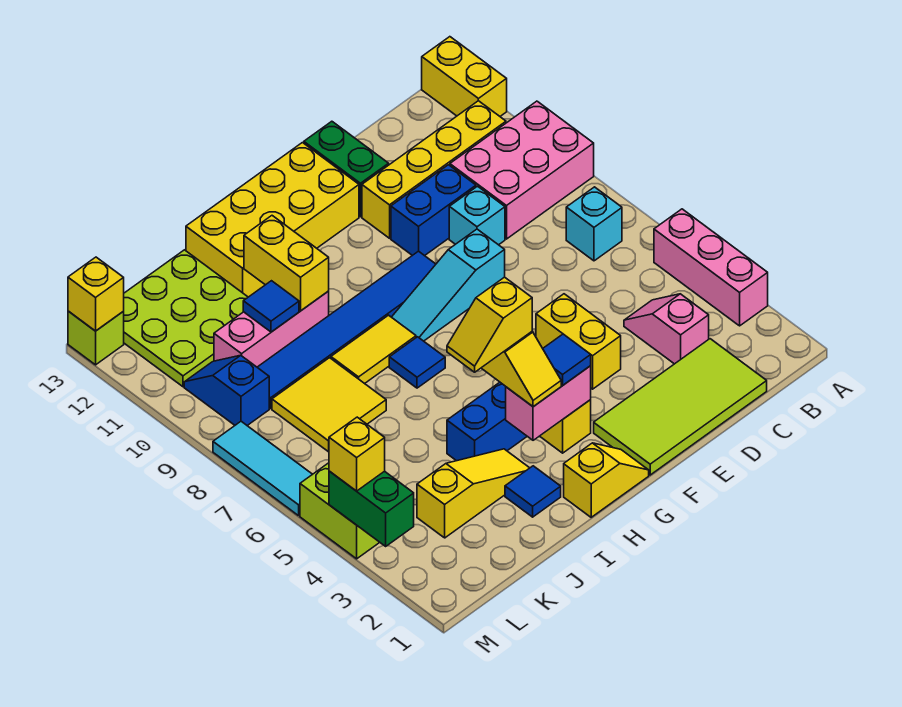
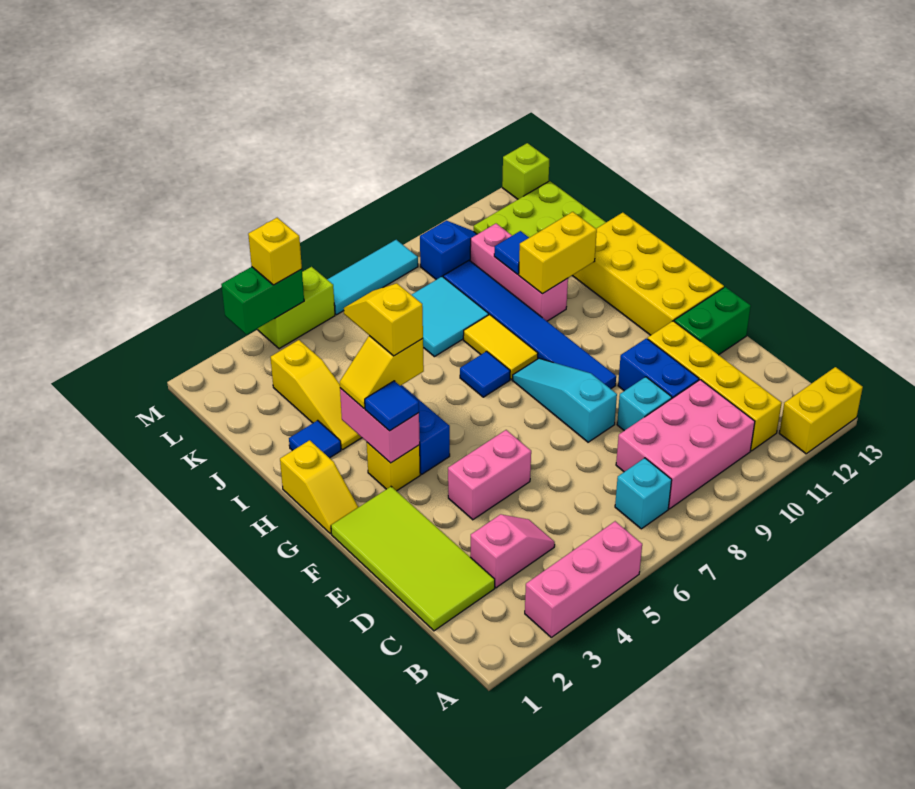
pink brick A9:C10 level 1 -> pink brick B8:C10 level 1
yellow brick E4:E5 level 1 -> pink brick E4:E5 level 1
yellow tile J7:K8 level 1 -> cyan tile J7:K8 level 1
yellow brick M13 level 2 -> none

